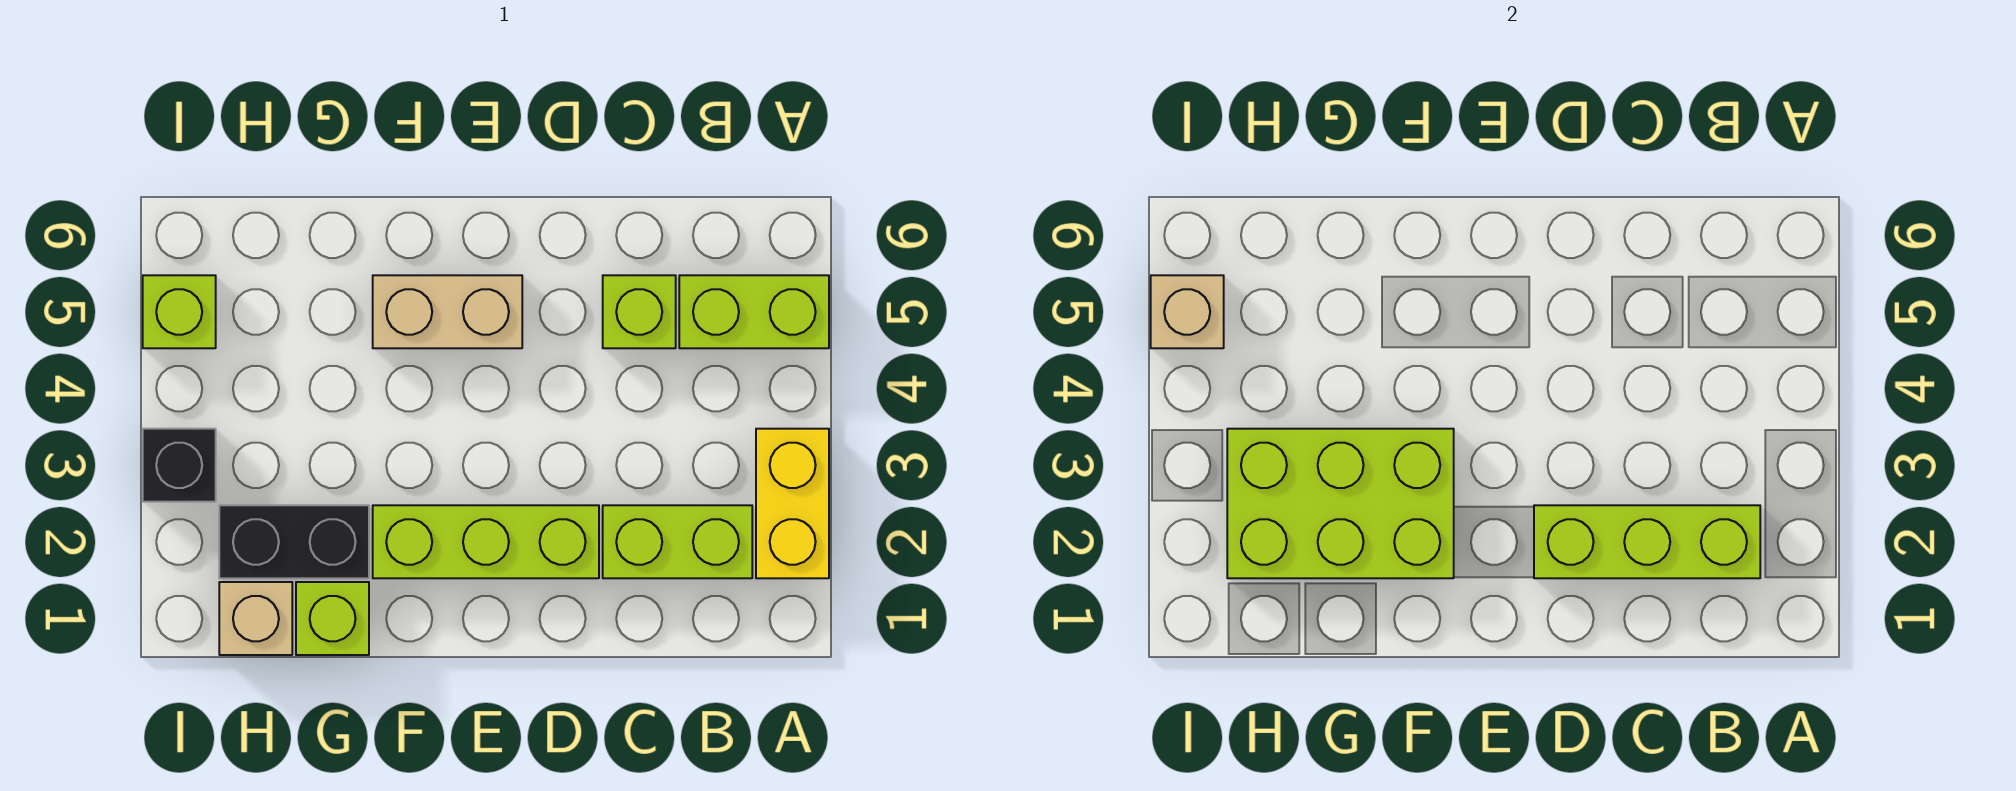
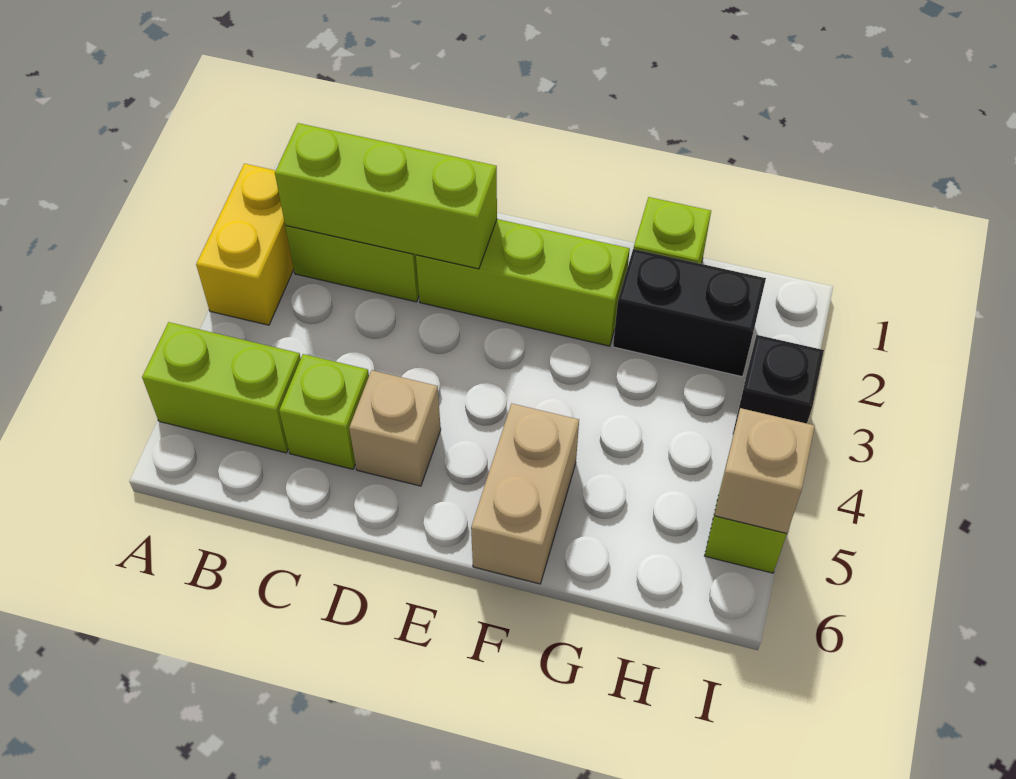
tan brick E5:F5 level 1 -> tan brick F5:F6 level 1
lime brick F2:H3 level 2 -> none
tan brick H1 level 1 -> tan brick D5 level 1

